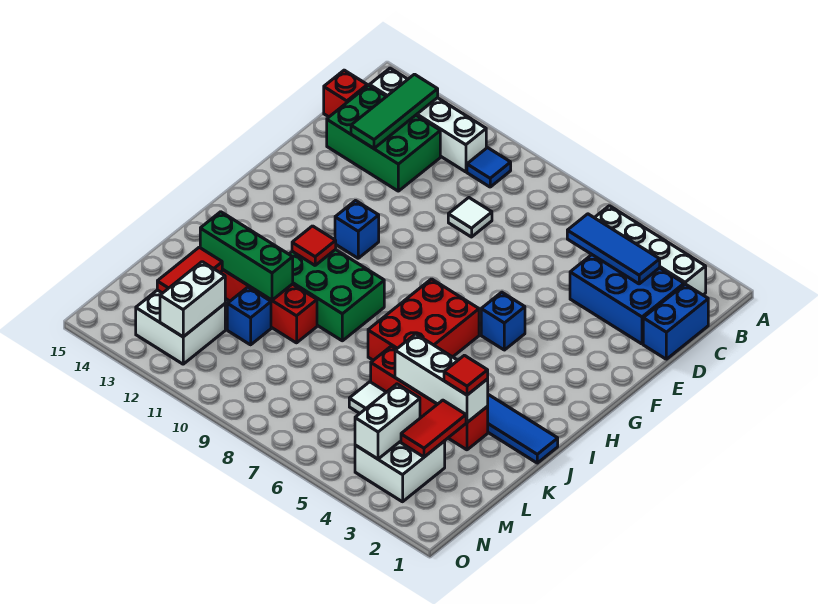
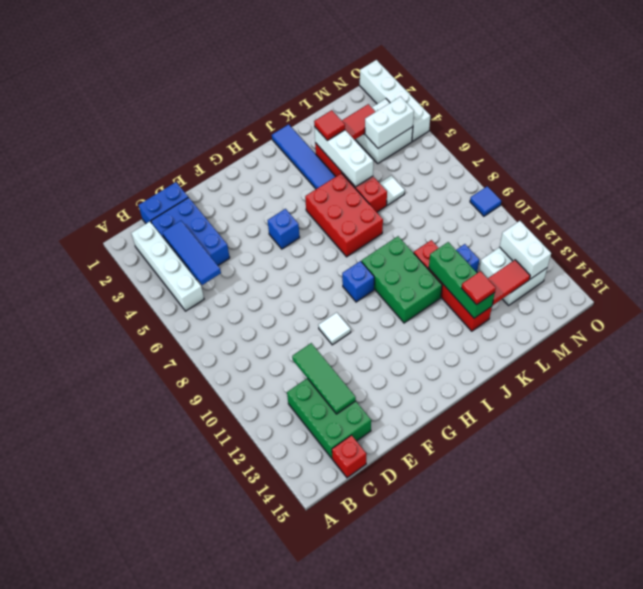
blue tile B10 level 1 -> blue tile O9 level 1
white brick B11:B14 level 1 -> white brick O1:O4 level 1
green tile B13:D13 level 2 -> green tile D11:D13 level 2
white tile D9 level 1 -> white tile F10 level 1
blue brick G11 level 1 -> blue brick H9 level 1
red brick H6:J7 level 1 -> red brick I5:J7 level 1
red tile I11 level 2 -> red tile K13 level 3
white brick M12:N12 level 2 -> white brick N12:N13 level 2

